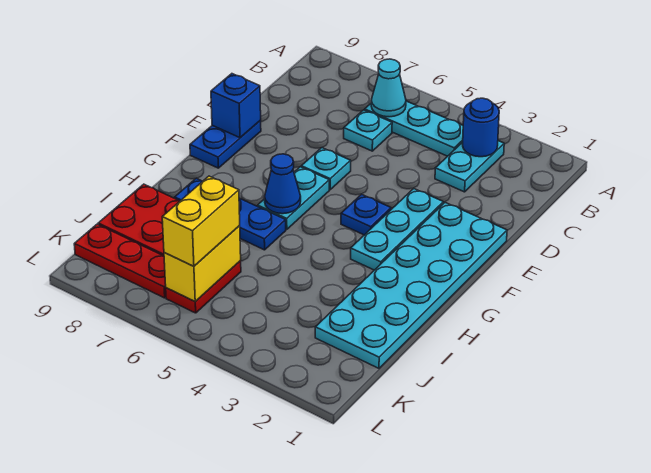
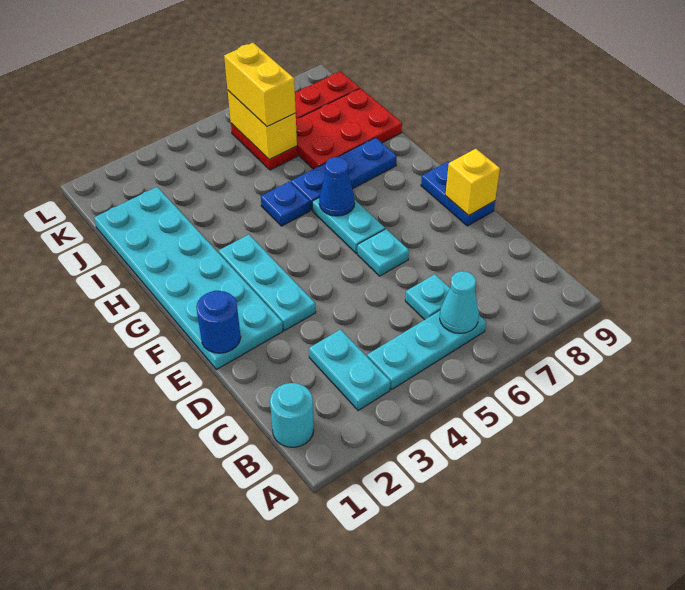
none -> cyan round brick B1 level 1
blue round brick B3 level 2 -> blue round brick E1 level 2
blue brick E9 level 2 -> yellow brick E9 level 2
blue plate F4 level 1 -> blue plate H5 level 1

